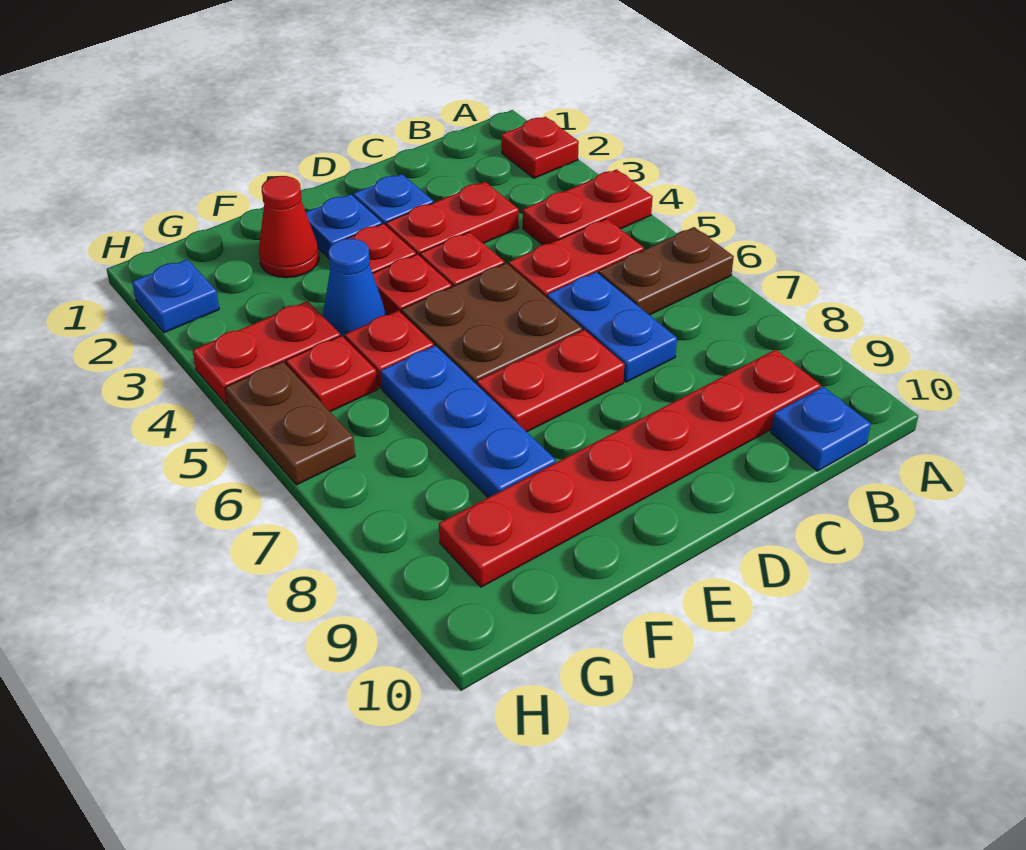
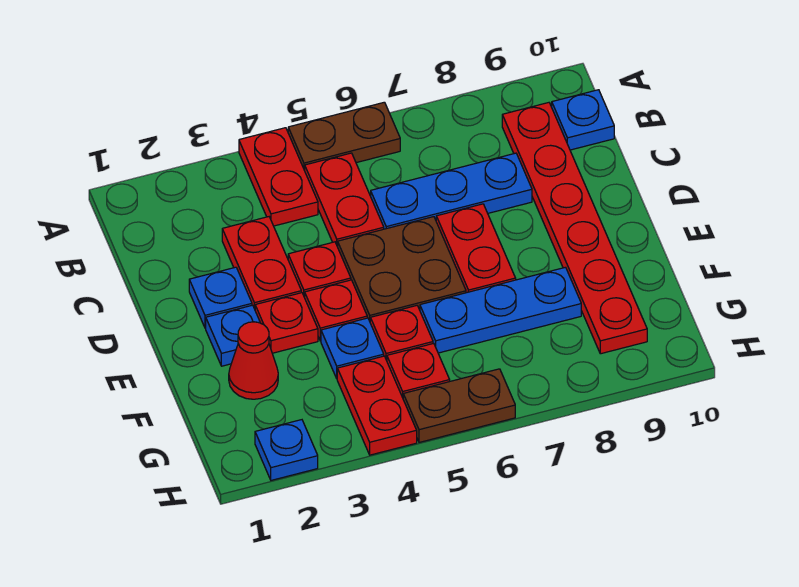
red plate A2 level 1 -> none
brown plate A6:B6 level 1 -> brown plate A5:A6 level 1
blue plate C6:C7 level 1 -> blue plate C6:C8 level 1
blue cone F4 level 1 -> blue plate F4 level 1

